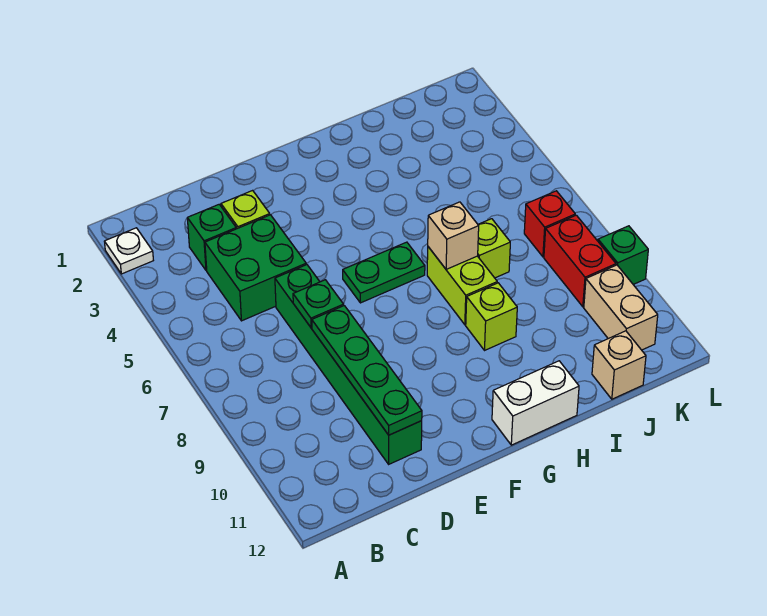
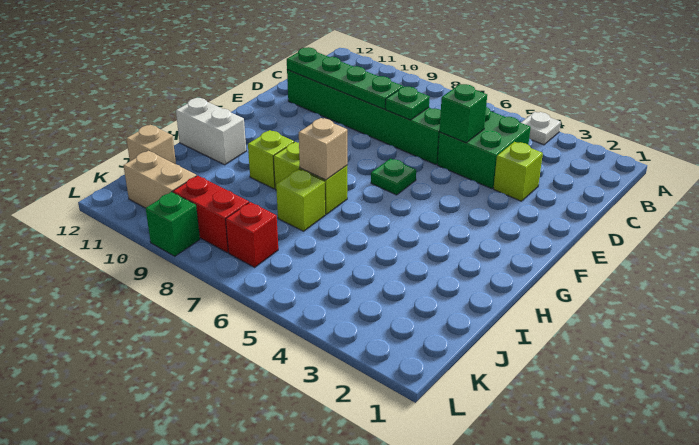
white plate A2 level 1 -> white plate A4 level 1
green brick C3 level 1 -> green brick D5 level 2
green plate F6:G6 level 1 -> green plate F6 level 1
white brick G12:H12 level 1 -> white brick H11:H12 level 1

